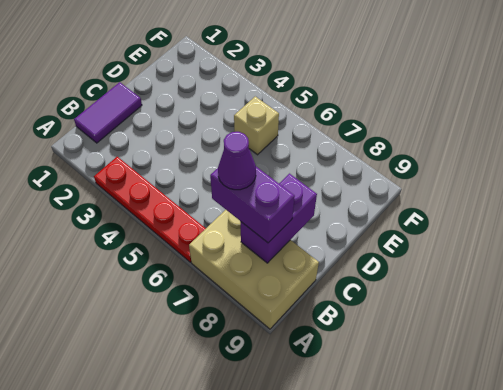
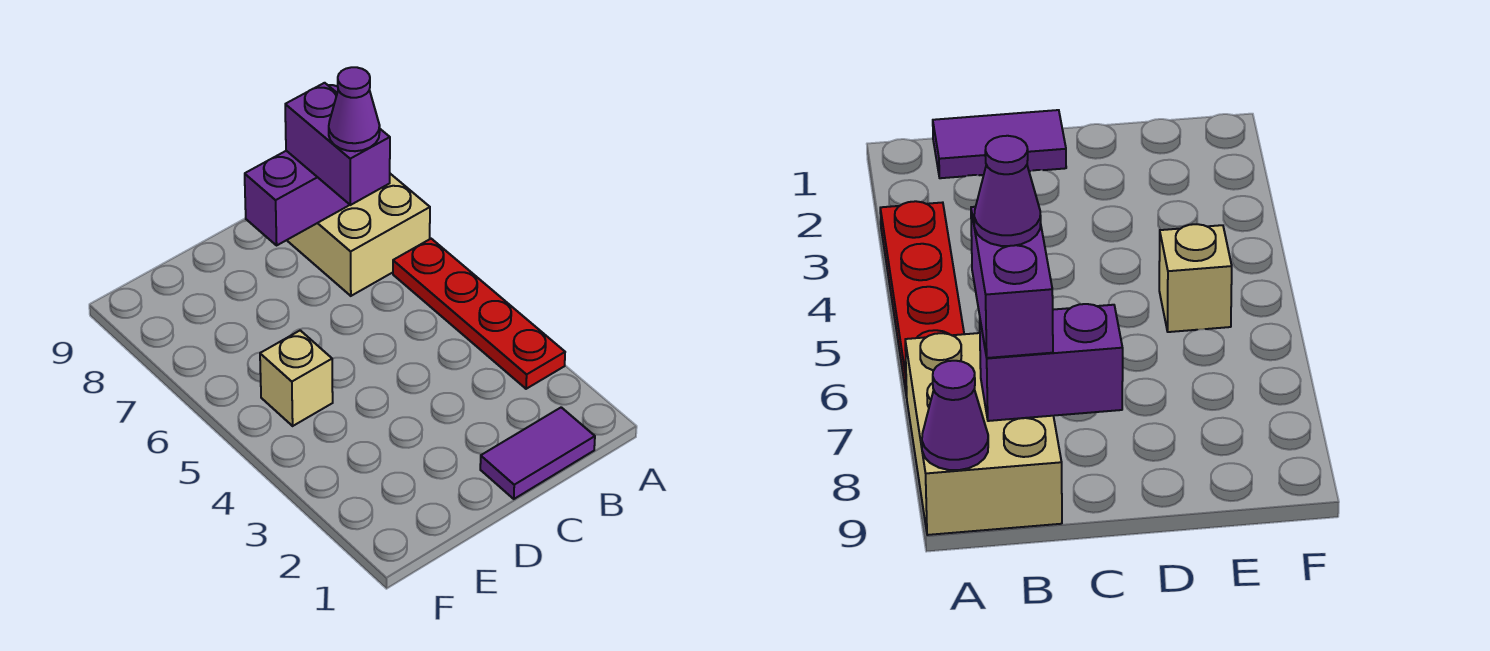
none -> purple cone A9 level 2

